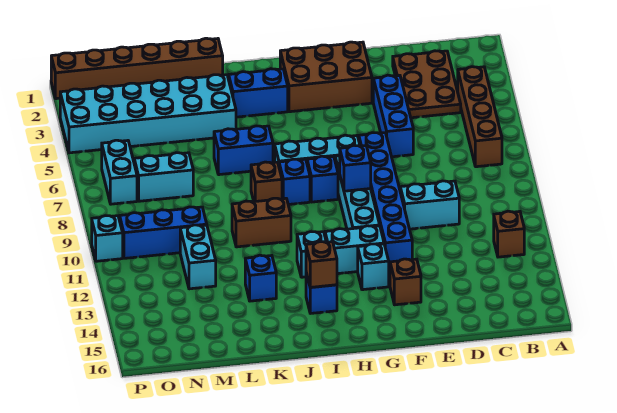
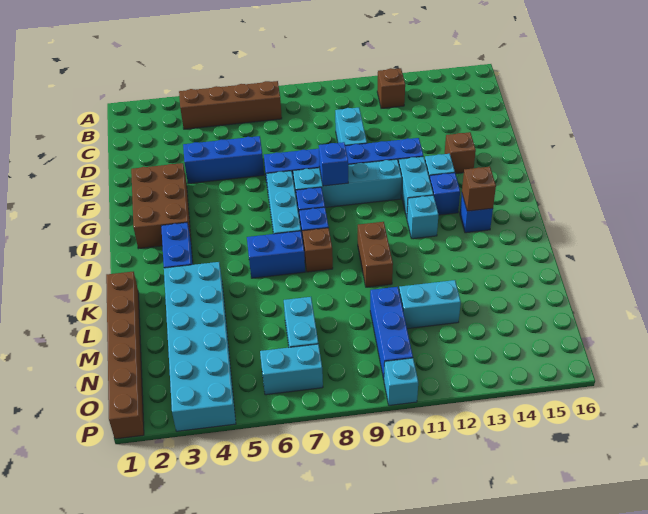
brown plate C2:D4 level 1 -> none
blue brick J6:K6 level 1 -> blue brick J6:J7 level 1
blue brick K13 level 1 -> blue brick H13 level 1

